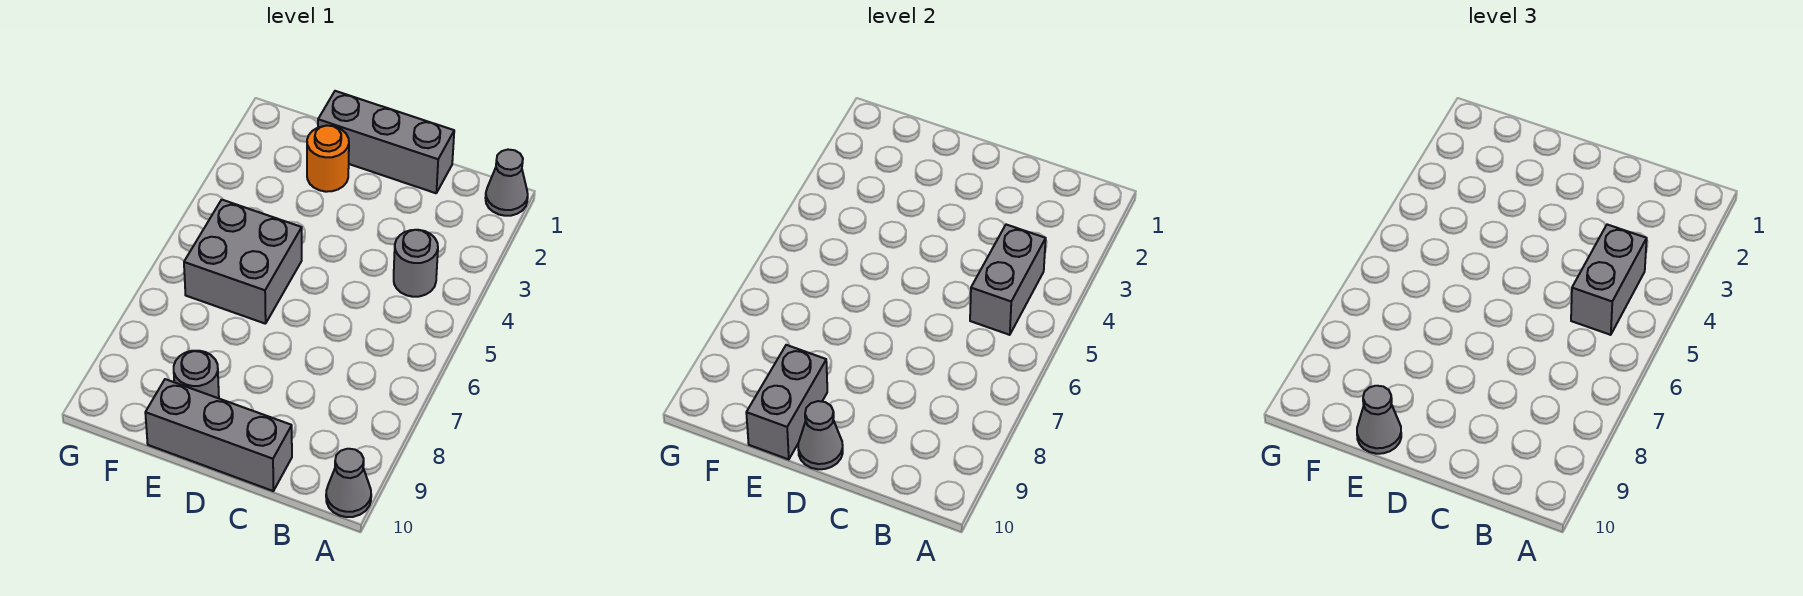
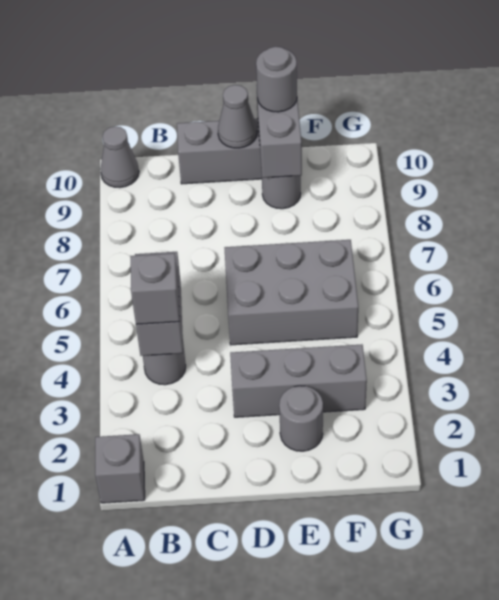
grey cone A1 level 1 -> grey brick A1 level 1
grey brick B4:B5 level 3 -> grey brick B4 level 3
grey brick C1:E1 level 1 -> grey brick D3:F3 level 1
orange round brick E2 level 1 -> grey round brick E2 level 1
grey brick E5:F6 level 1 -> grey brick D5:F6 level 1
grey cone E10 level 3 -> grey round brick E10 level 3

